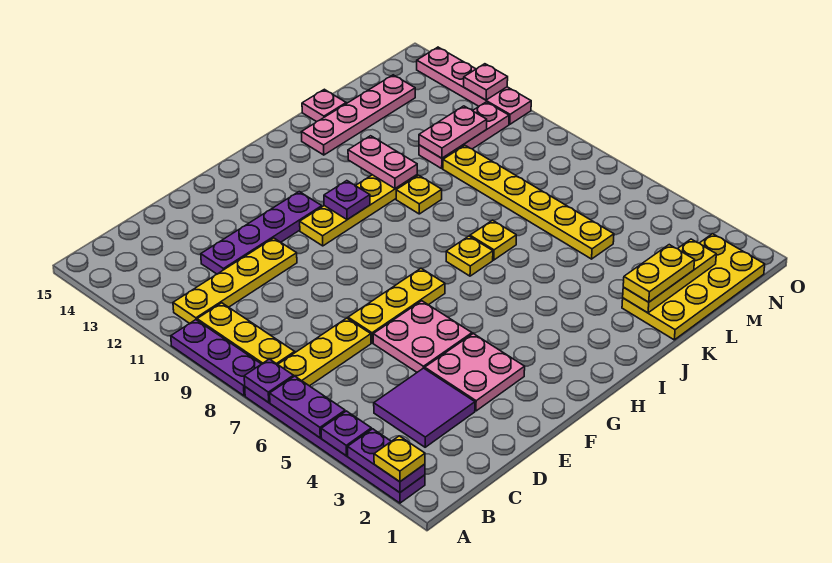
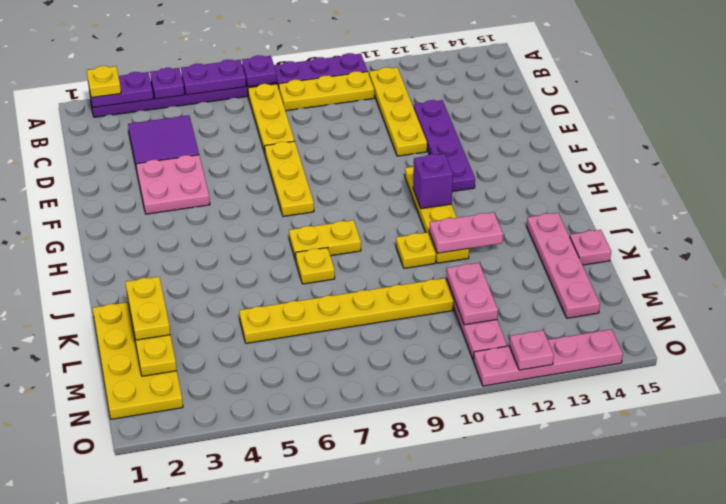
pink plate E5:F6 level 1 -> none
purple plate H11 level 2 -> purple brick H11 level 2
yellow plate I7 level 1 -> yellow plate I7:I8 level 1

